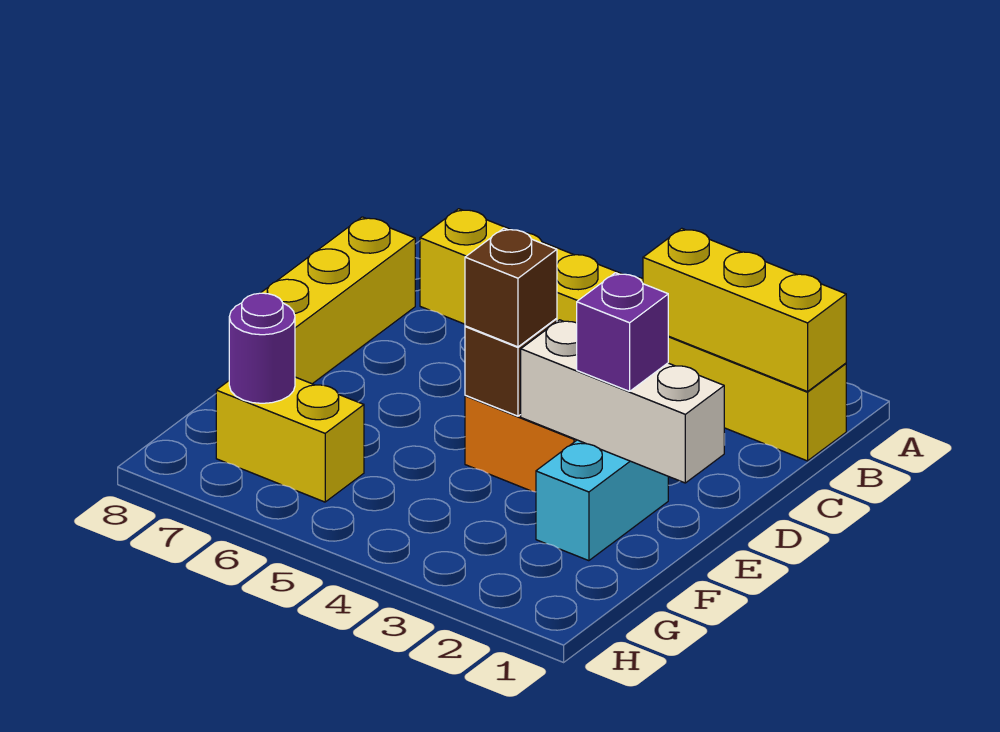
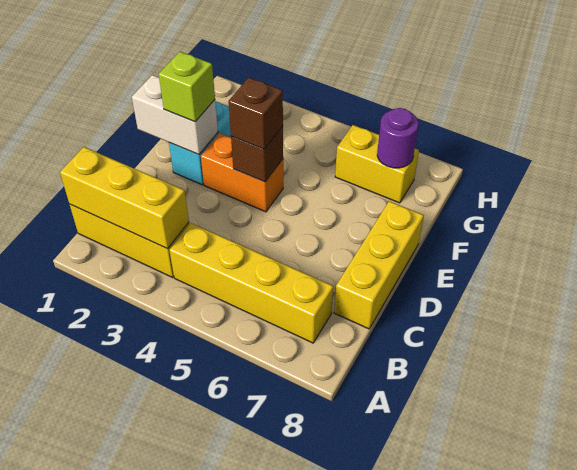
white brick E1:E3 level 2 -> white brick E1:E2 level 2
purple brick E2 level 3 -> lime brick E2 level 3

